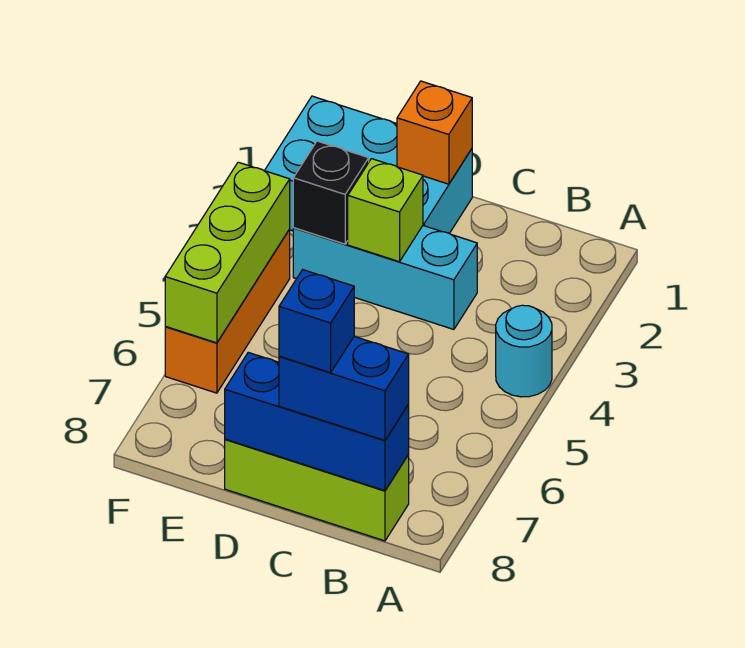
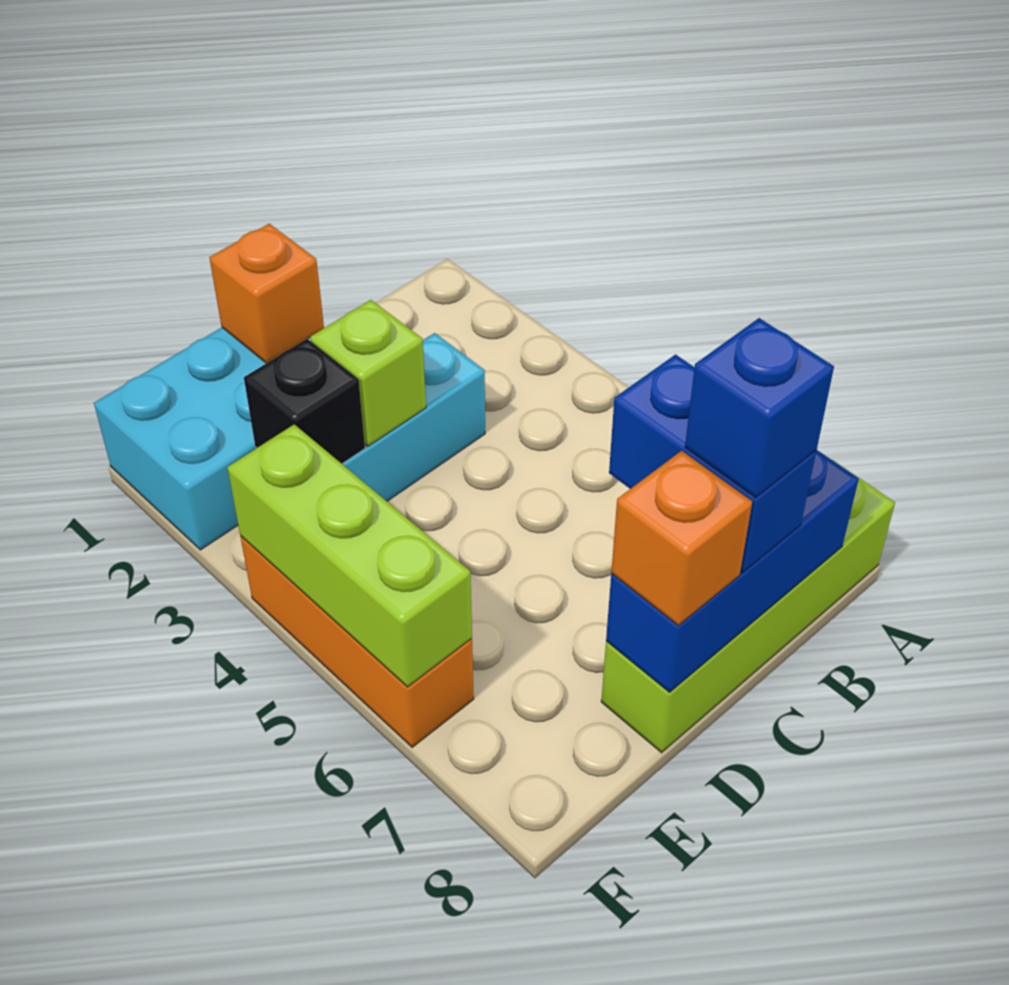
cyan round brick A4 level 1 -> none
lime brick B8:D8 level 1 -> lime brick A8:D8 level 1
blue brick B8:C8 level 3 -> blue brick C7:C8 level 3
none -> orange brick D8 level 3

